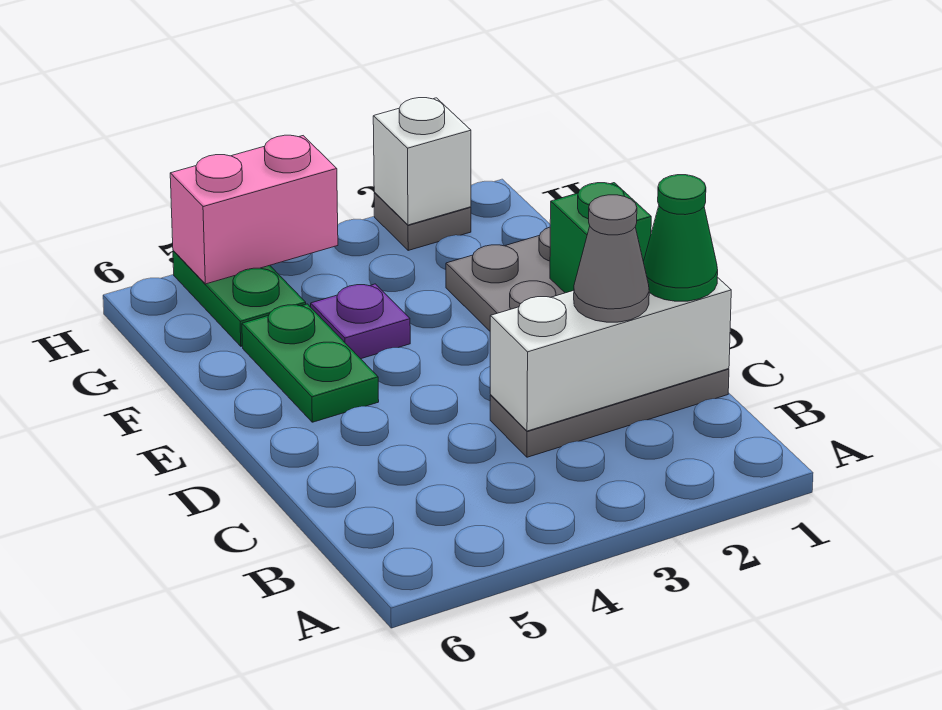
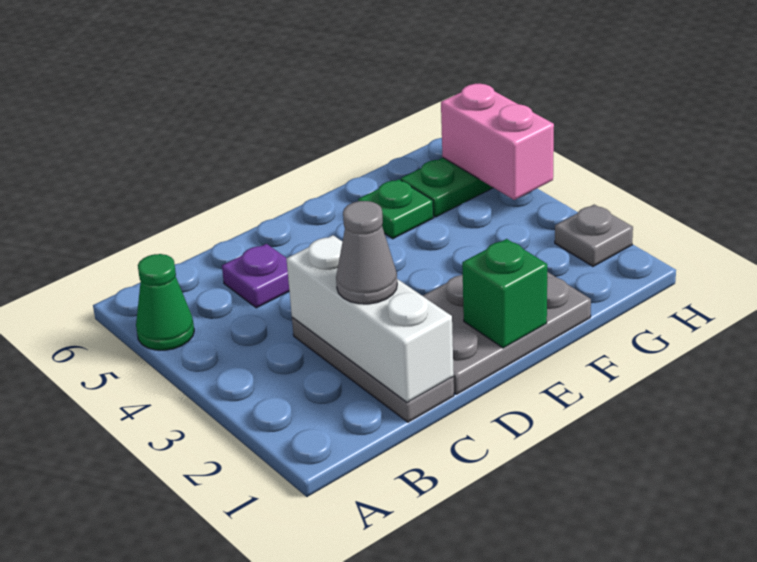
green cone C1 level 3 -> green cone A5 level 1
green plate E5:F5 level 1 -> green plate F5 level 1
purple plate F4 level 1 -> purple plate C5 level 1
white brick H2 level 2 -> none

